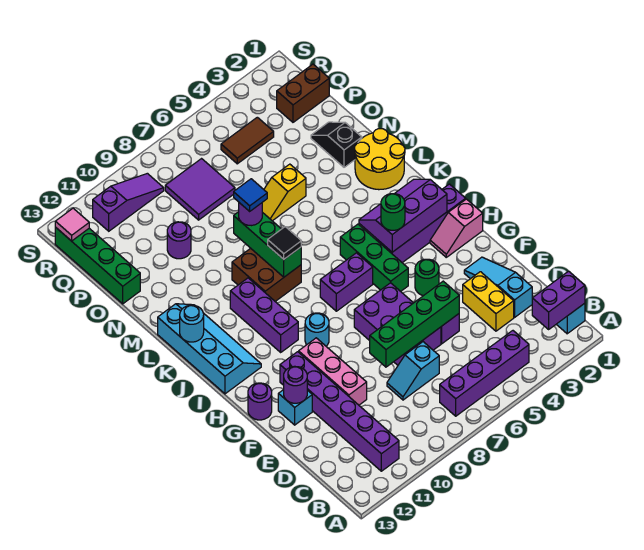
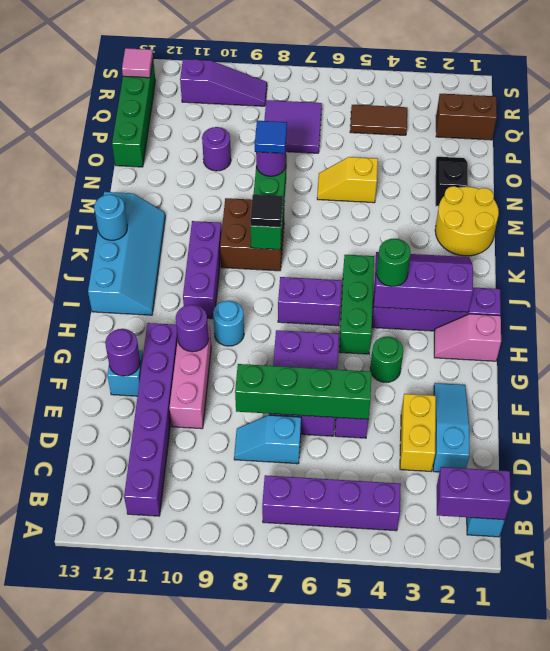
purple round brick G13 level 1 -> purple round brick G10 level 2

